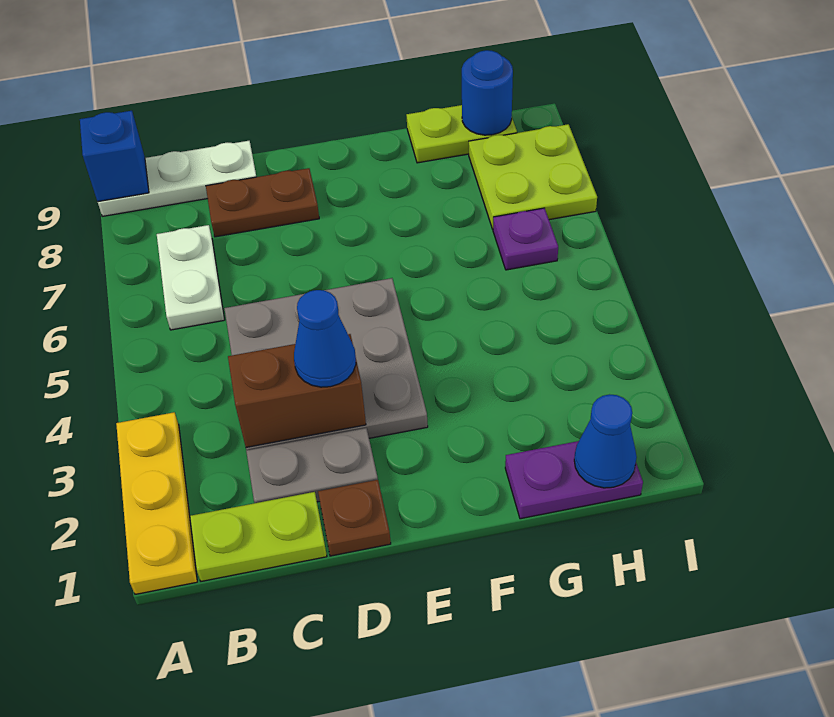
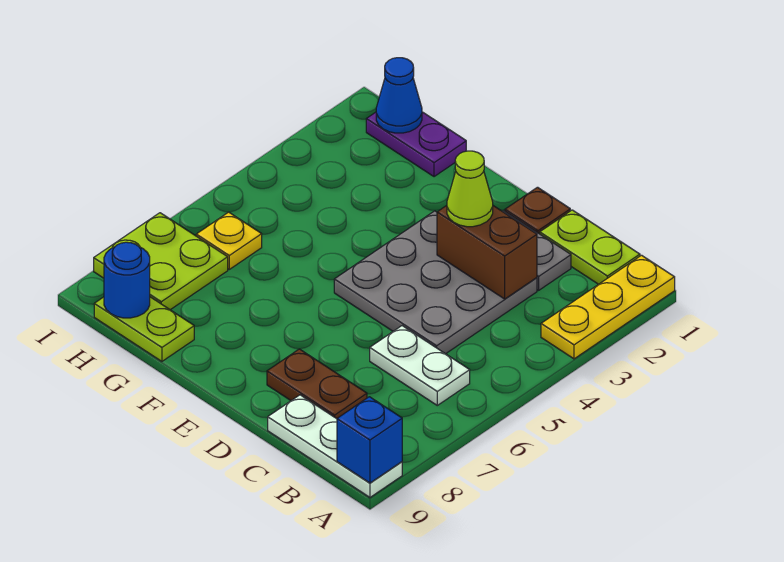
white plate B6:B7 level 1 -> white plate B6:C6 level 1
blue cone D3 level 3 -> lime cone D3 level 3
purple plate H6 level 1 -> yellow plate H6 level 1

